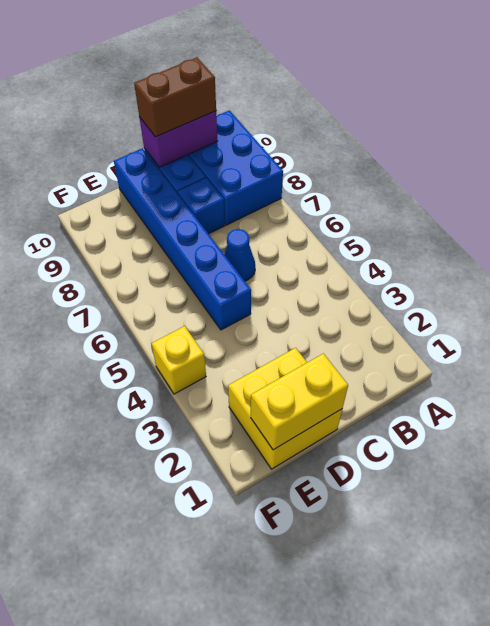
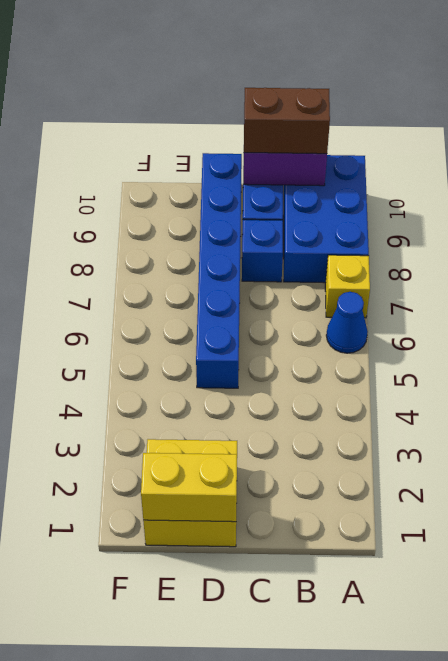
blue cone C6 level 1 -> blue cone A6 level 1
yellow brick F4 level 1 -> yellow brick A7 level 1

